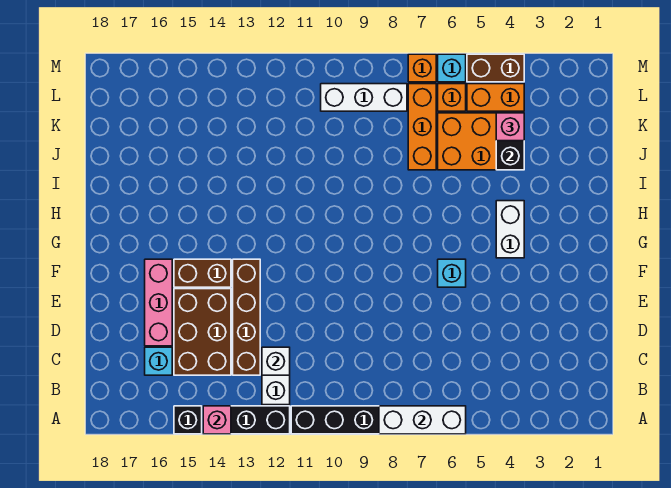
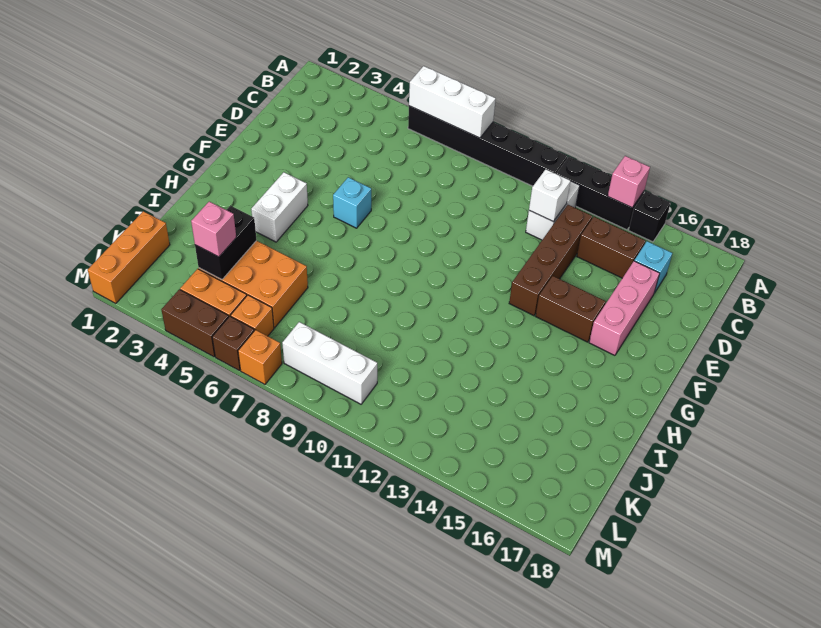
brown brick C14:E15 level 1 -> brown brick C14:C15 level 1
orange brick J7:L7 level 1 -> orange brick K1:M1 level 1
cyan brick M6 level 1 -> brown brick M6 level 1

